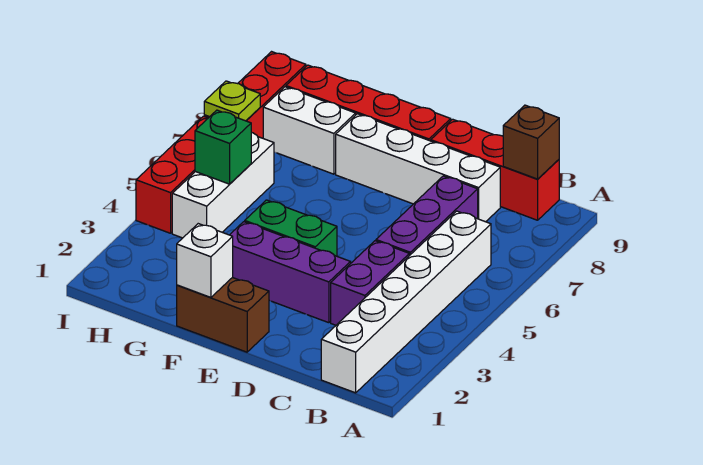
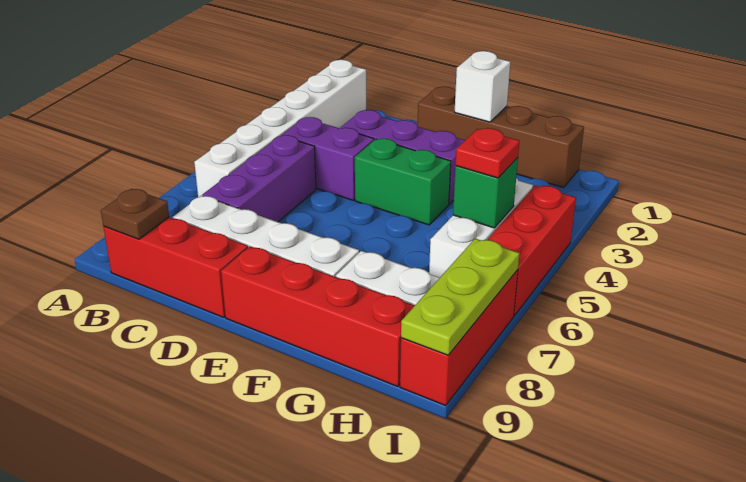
brown brick B9 level 2 -> brown plate B9 level 2
purple brick C3:C4 level 1 -> purple brick C4:D4 level 1
brown brick E1:F1 level 1 -> brown brick E1:H1 level 1
none -> red plate H5 level 3
lime plate I7 level 2 -> lime plate I7:I9 level 2

